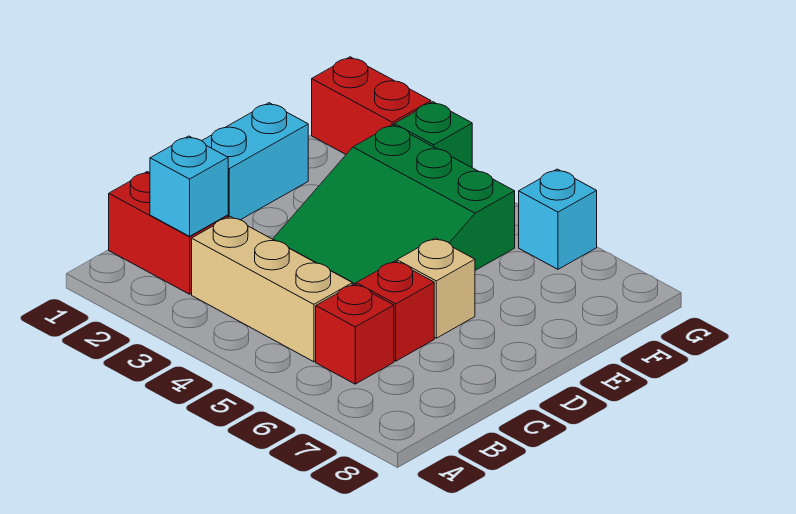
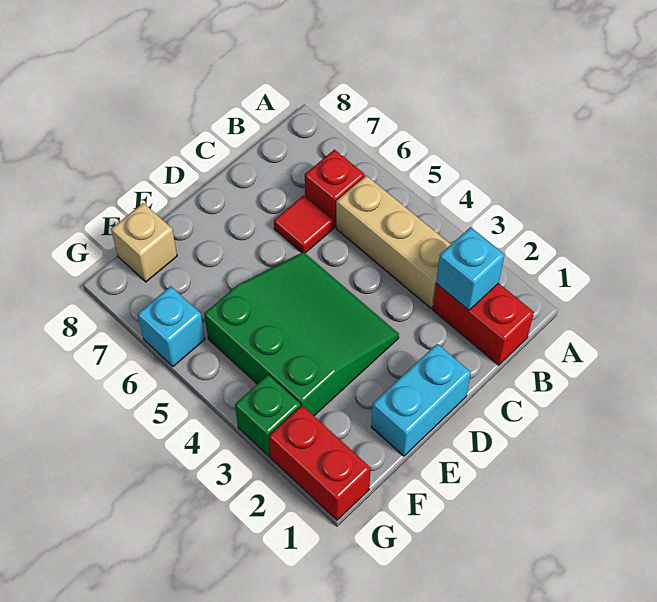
red brick C6 level 1 -> red tile C6 level 1
tan brick D6 level 1 -> tan brick F8 level 1

